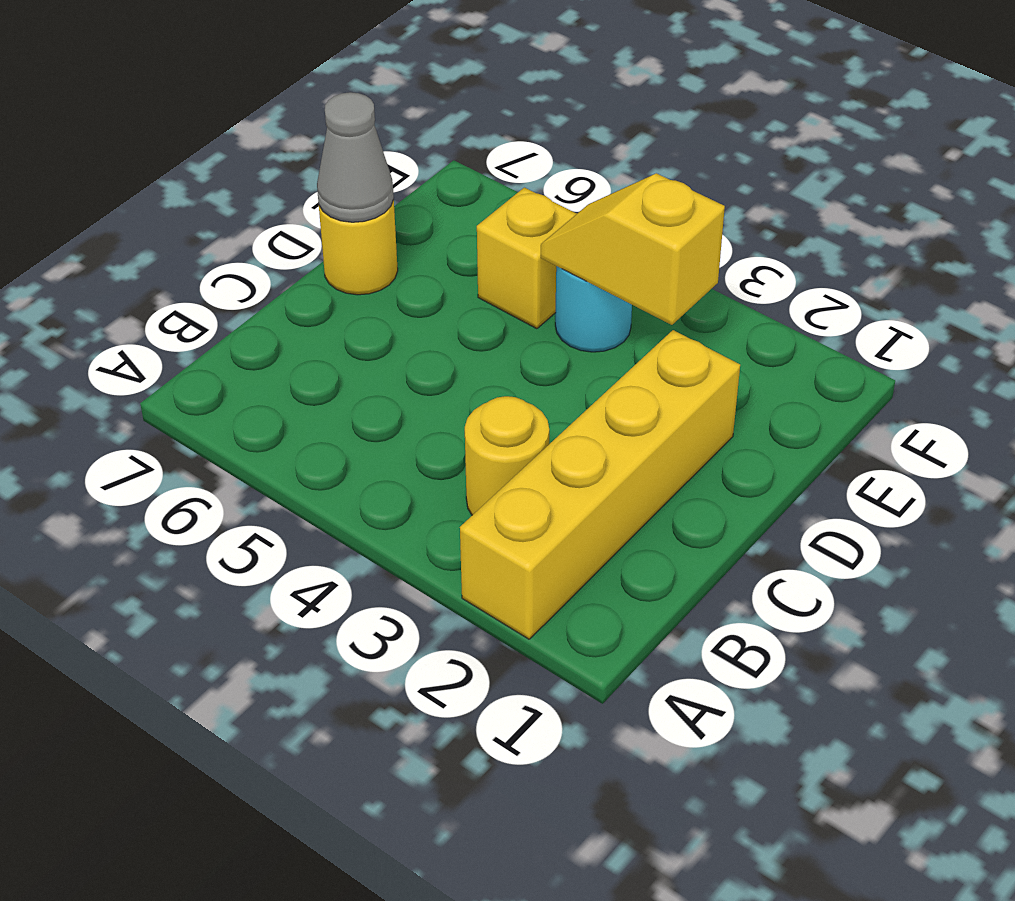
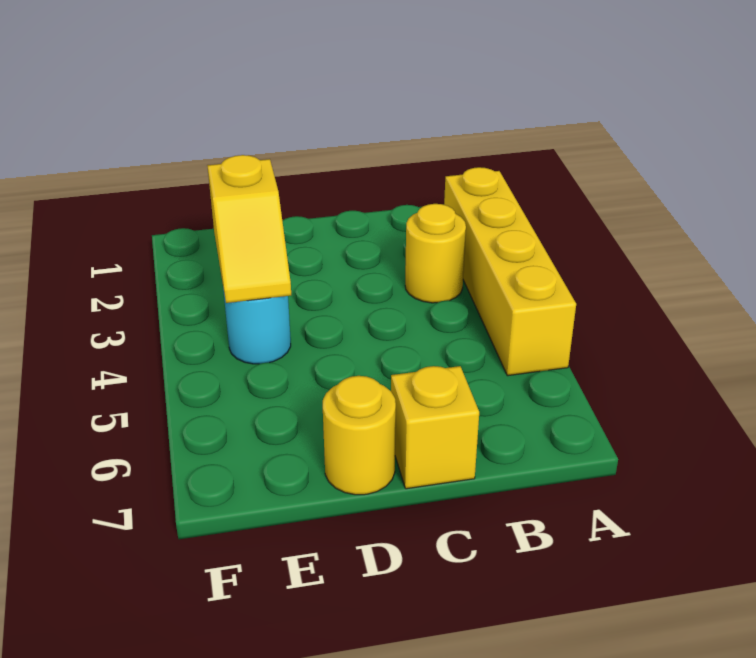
yellow brick A2:D2 level 1 -> yellow brick A2:A5 level 1
grey cone D7 level 2 -> none
yellow brick E5 level 1 -> yellow brick C7 level 1

